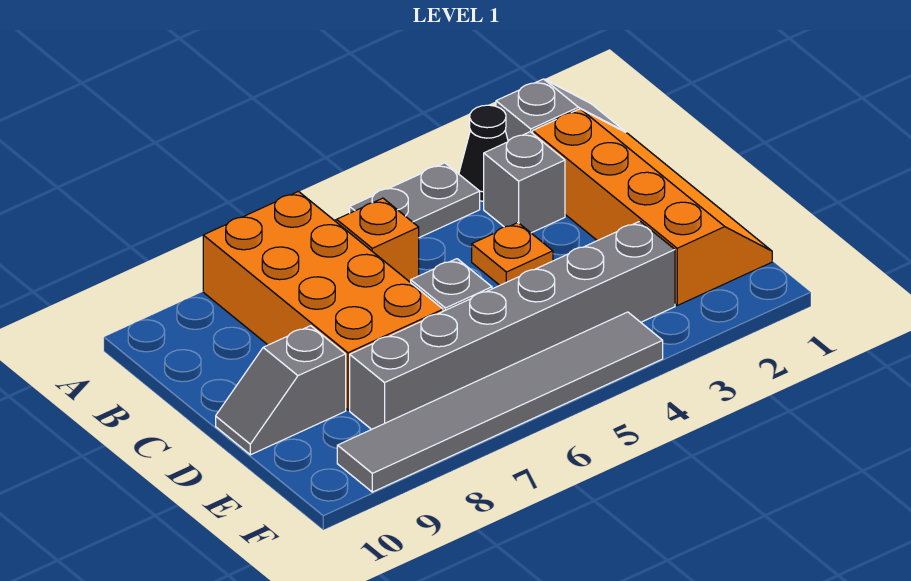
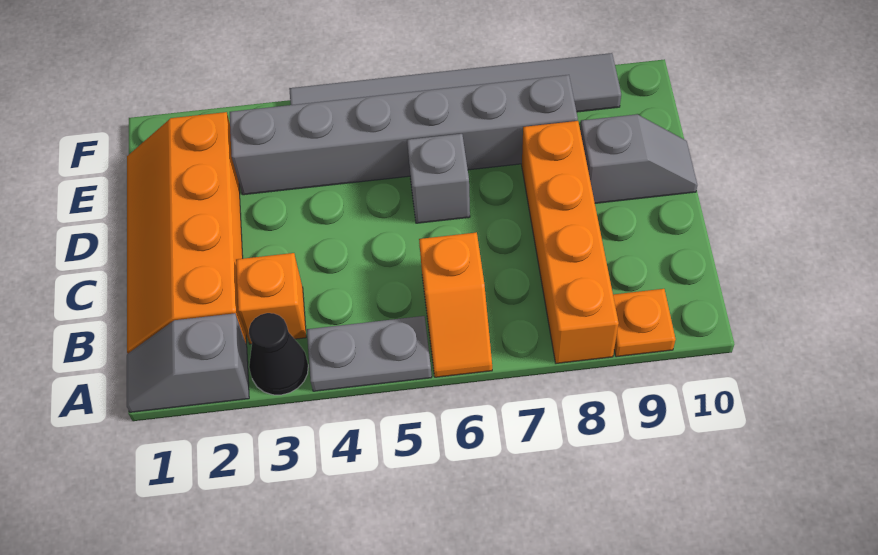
orange brick A7:D8 level 1 -> orange brick A8:D8 level 1
grey brick B3 level 1 -> orange brick B3 level 1
orange plate C4 level 1 -> orange plate A9 level 1

